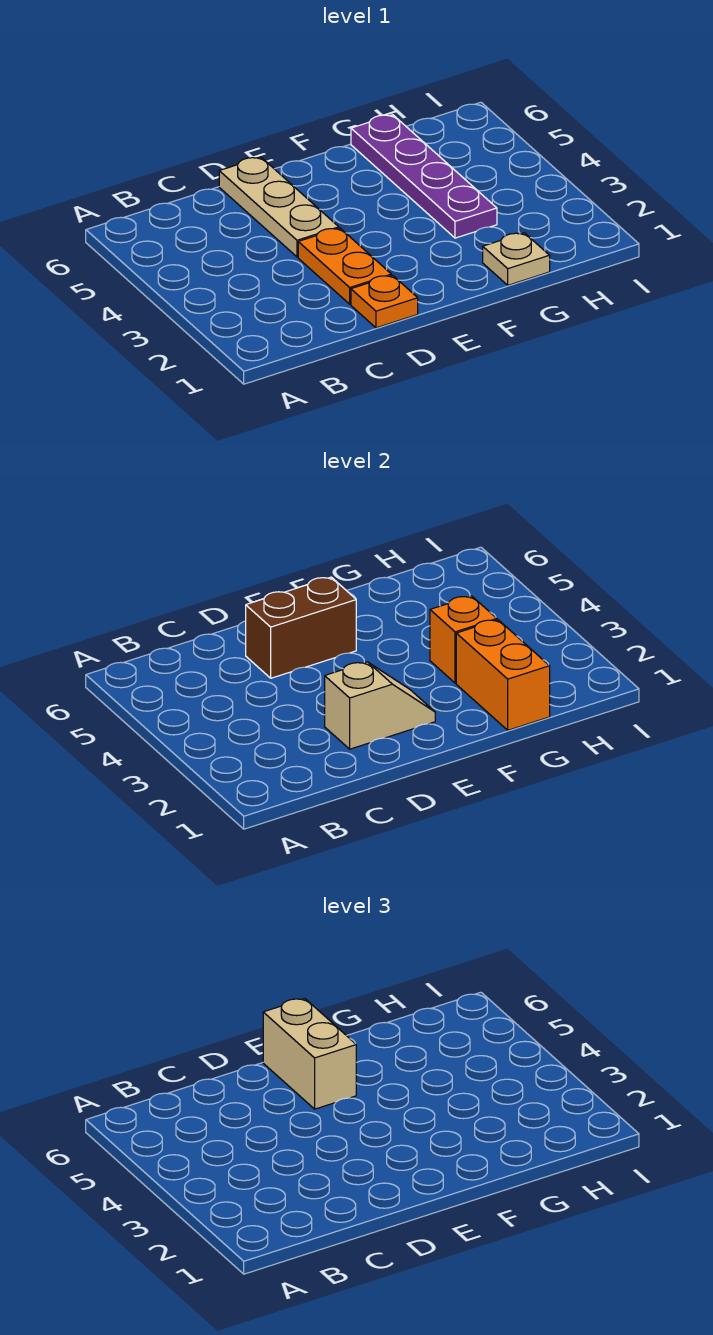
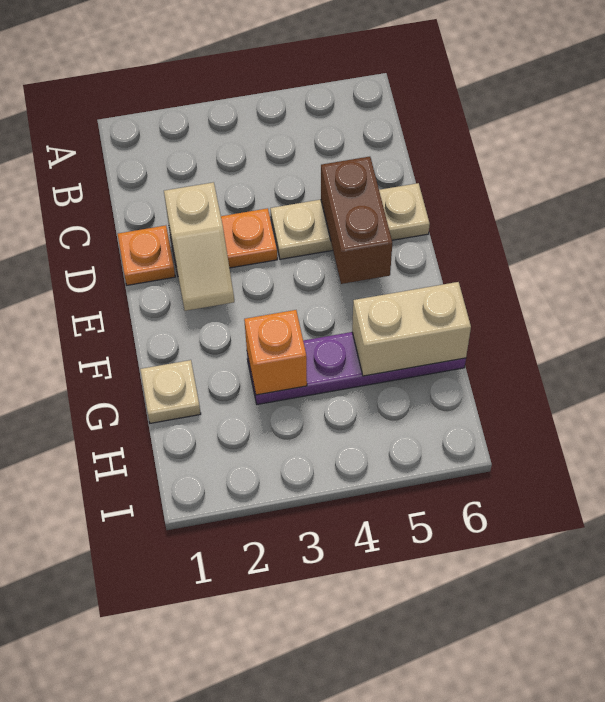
tan brick E5:E6 level 3 -> tan brick G5:G6 level 2
orange brick G1:G2 level 2 -> none

